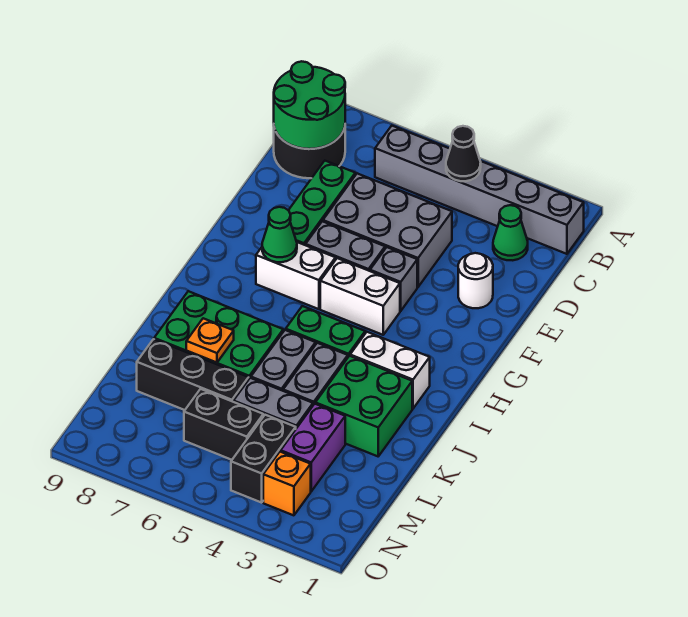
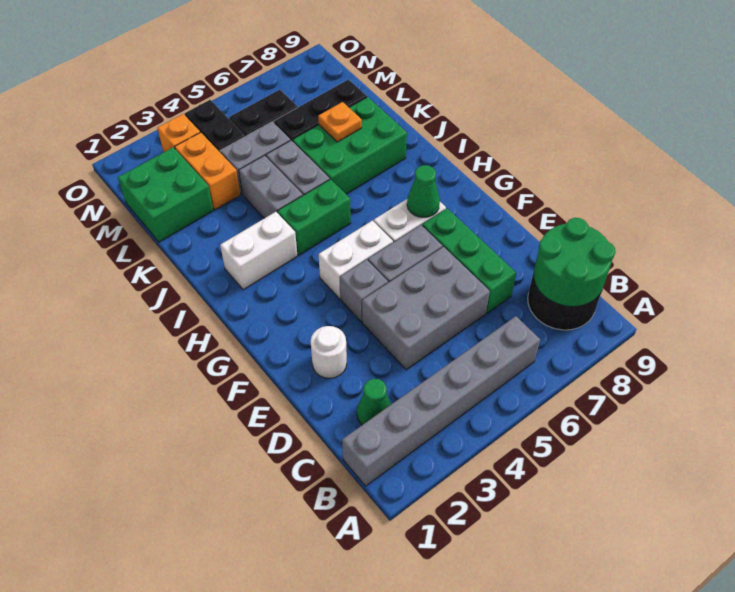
black cone B4 level 2 -> none
green brick J2:K3 level 1 -> green brick L1:M2 level 1
purple brick L3:M3 level 1 -> orange brick L3:M3 level 1

